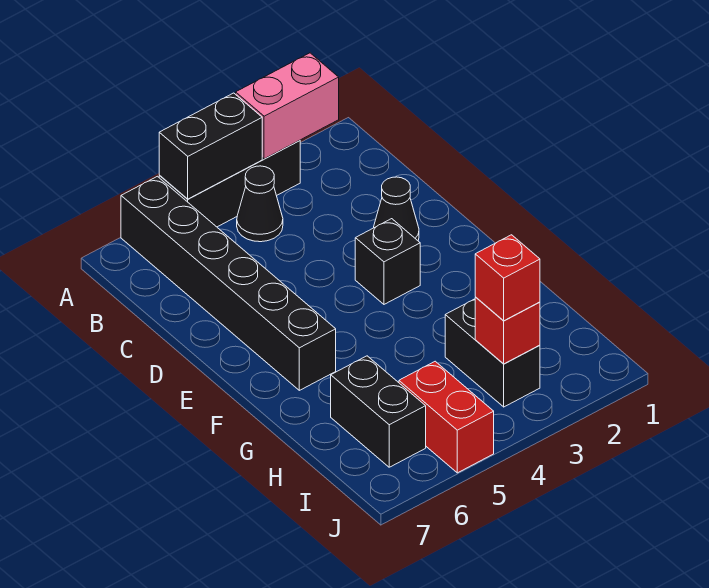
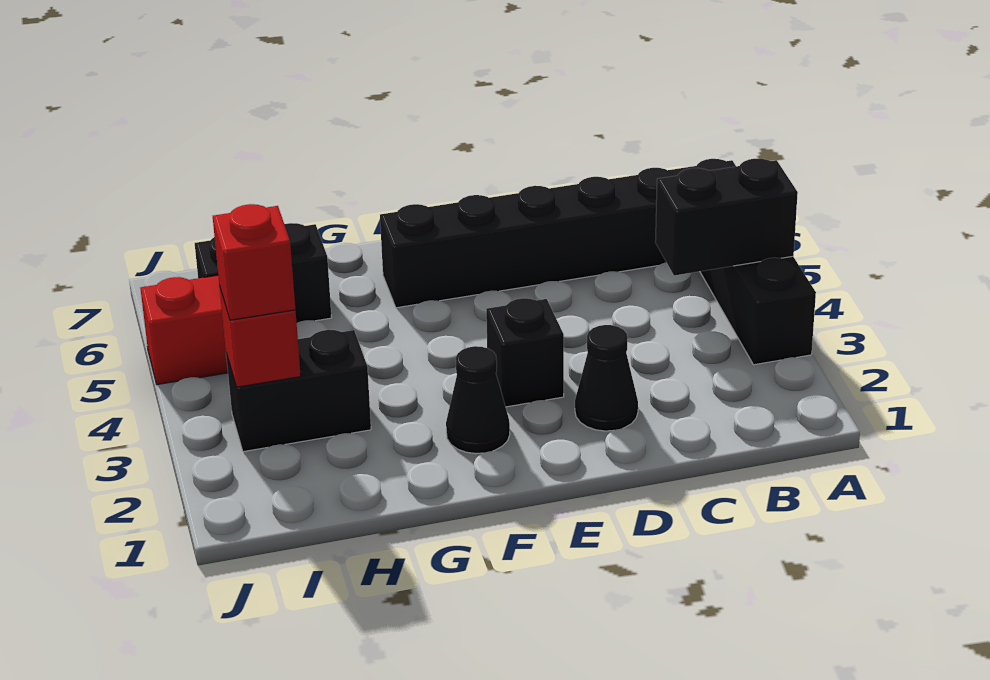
pink brick A2:A3 level 2 -> none
black brick A4:A5 level 2 -> black brick A4:B4 level 2
black cone B4 level 1 -> black cone F2 level 1

